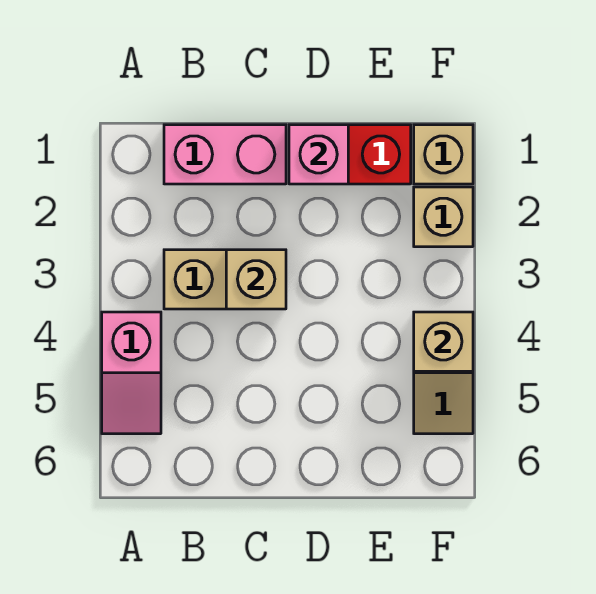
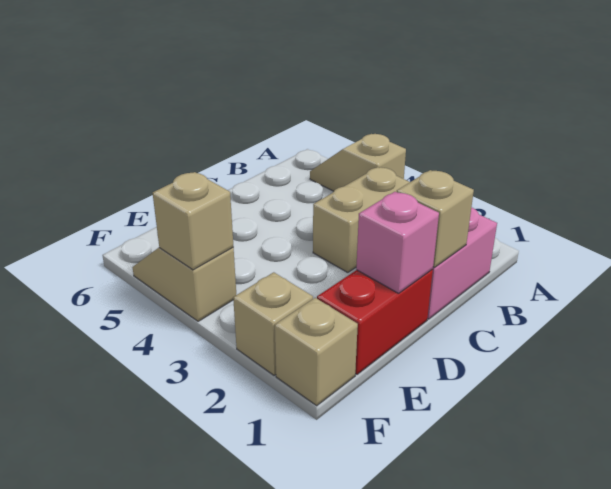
pink slope A4:A5 level 1 top 4 -> tan slope A4:A5 level 1 top 4
tan brick C3 level 2 -> tan brick C1 level 2

